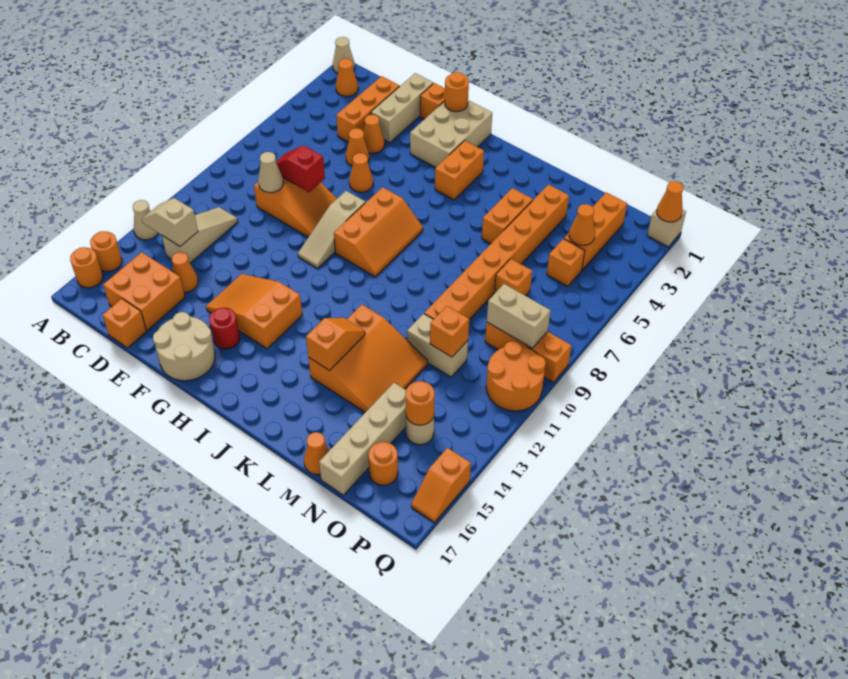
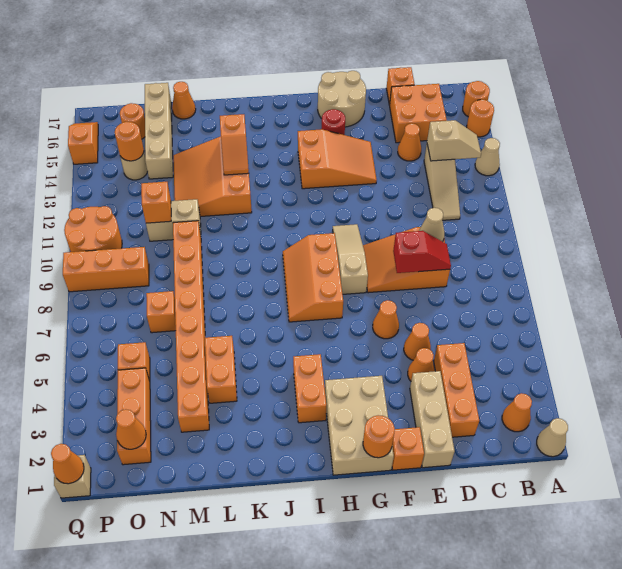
orange cone O4 level 2 -> orange cone O2 level 2
tan brick O9:P9 level 2 -> none

